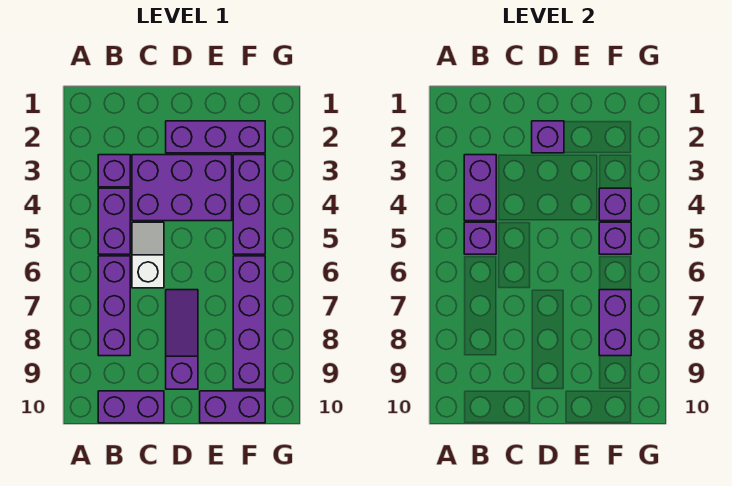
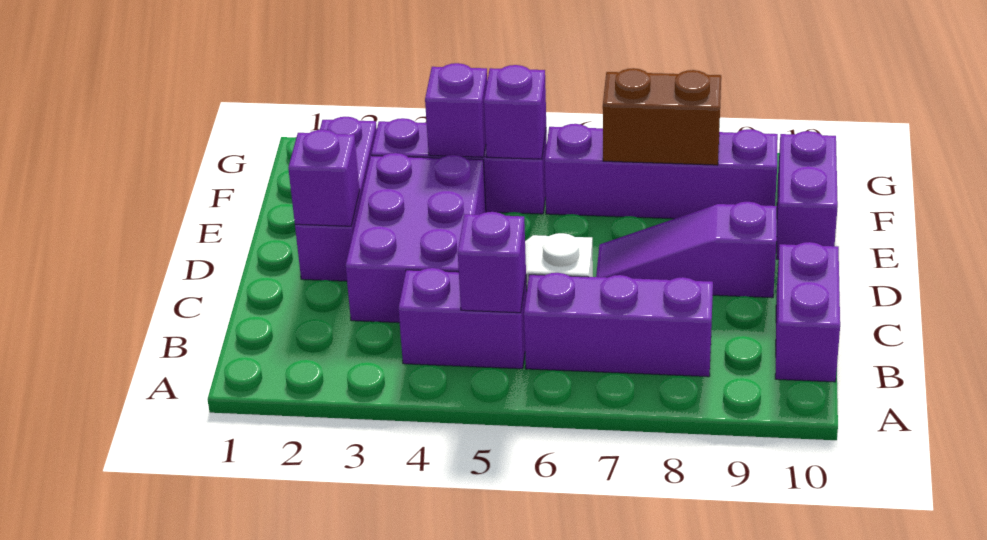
purple brick B3 level 1 -> none
purple brick B3:B4 level 2 -> none
purple brick F7:F8 level 2 -> brown brick F7:F8 level 2

